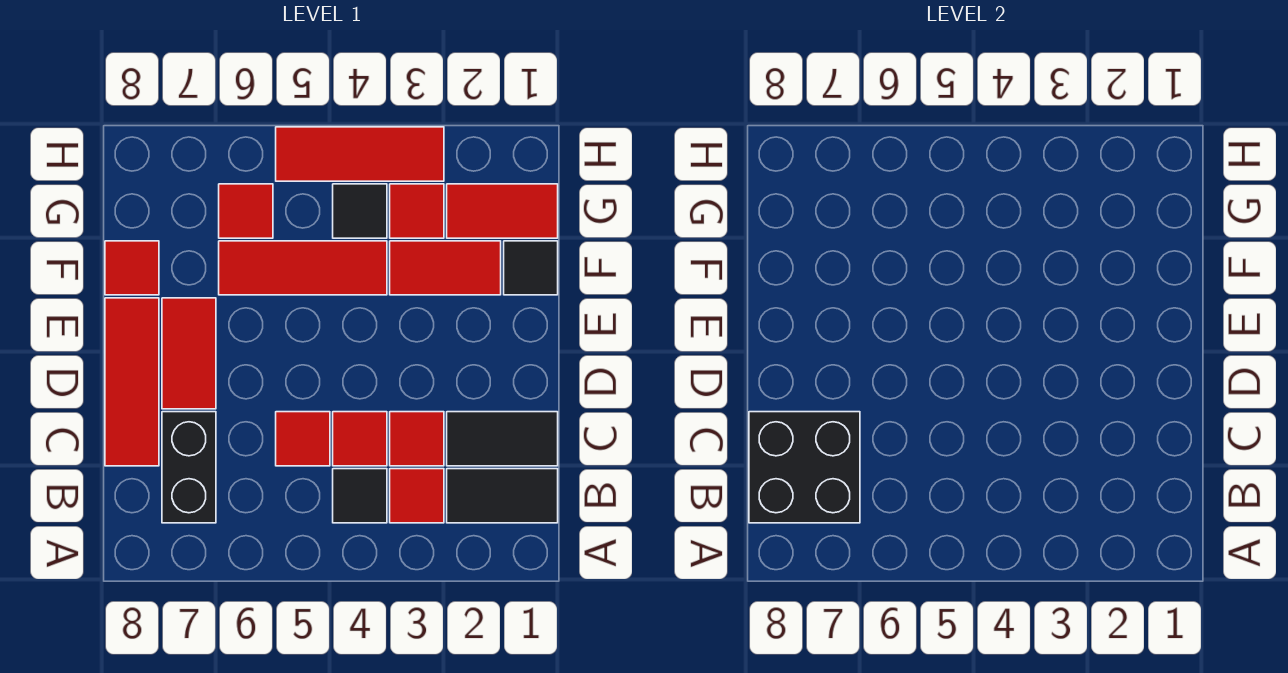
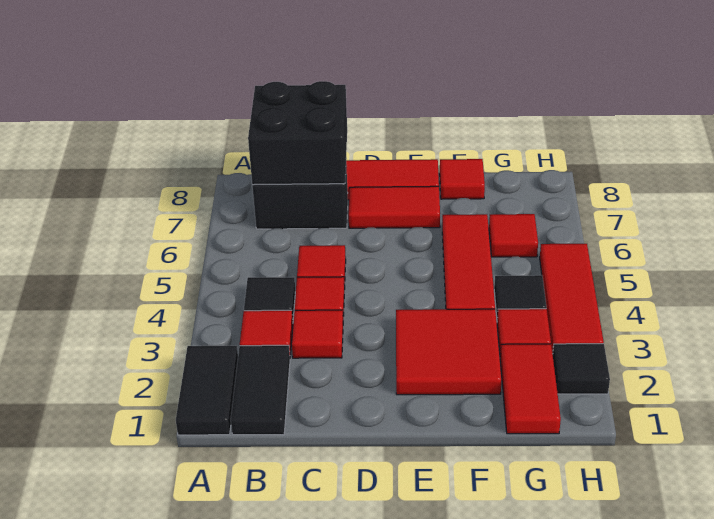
black tile C1:C2 level 1 -> black tile A1:A2 level 1
black tile F1 level 1 -> black tile H2 level 1
red tile F2:F3 level 1 -> red tile E2:F3 level 1

